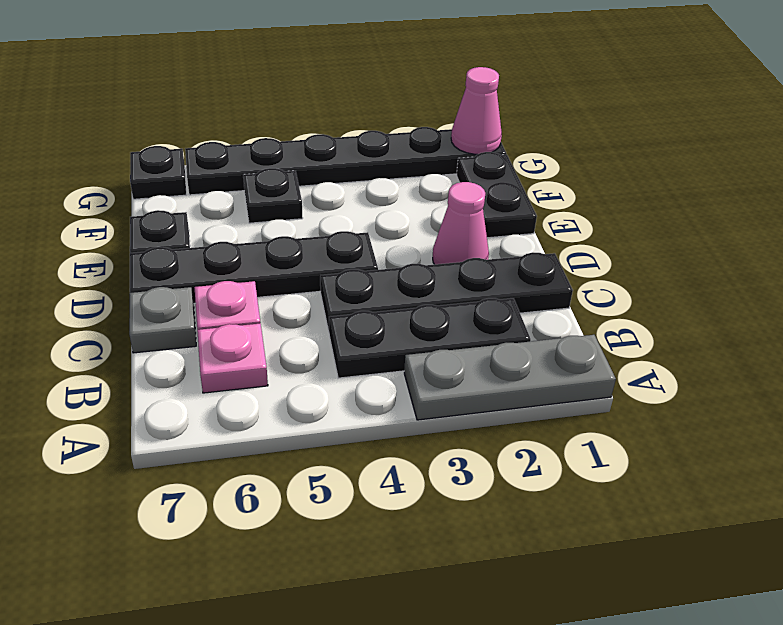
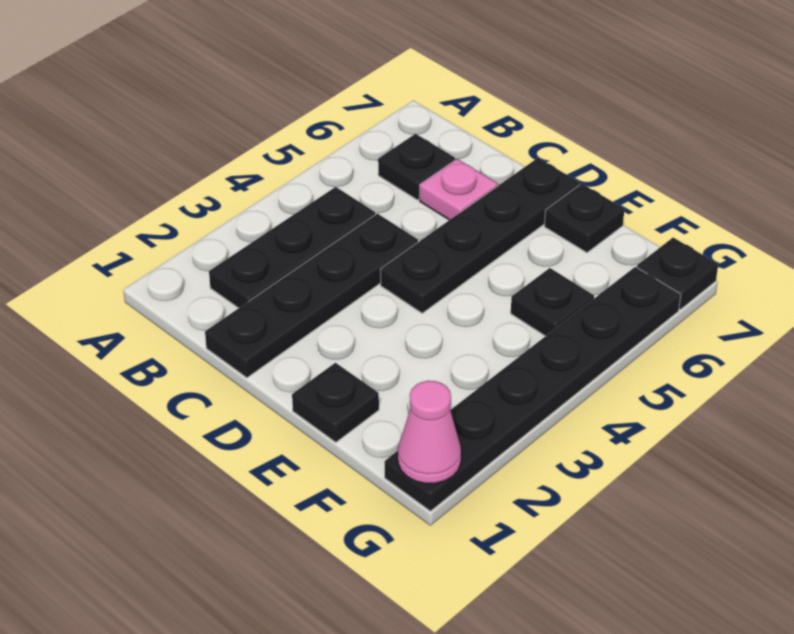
grey plate A1:A3 level 1 -> none
pink plate B6 level 1 -> black plate B6 level 1
grey plate C7 level 1 -> none
pink cone D2 level 1 -> none
black plate E1:F1 level 1 -> black plate E1 level 1

